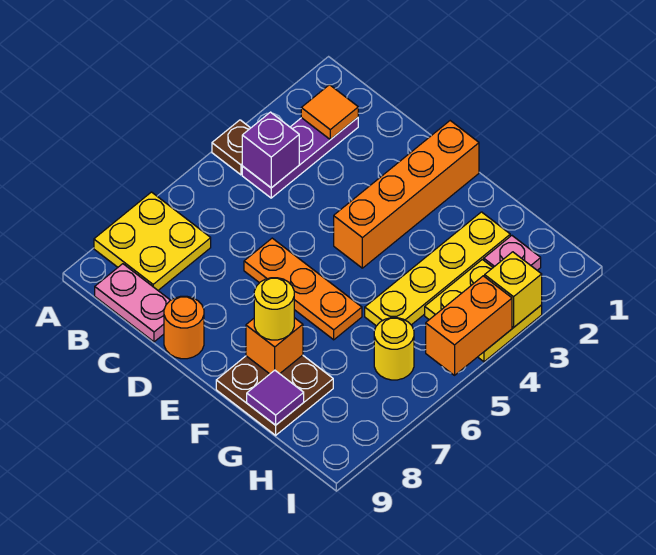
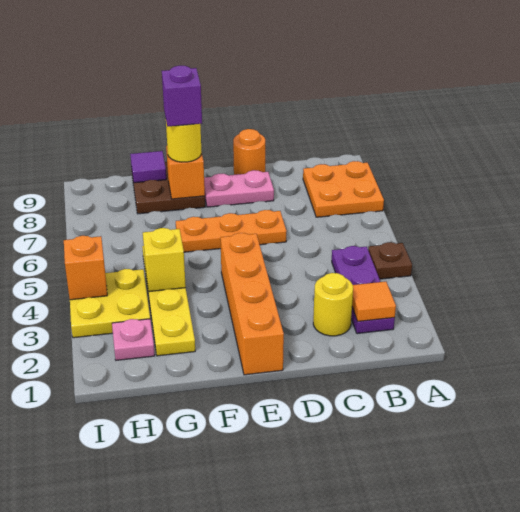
yellow plate A7:B8 level 1 -> orange plate A7:B8 level 1
purple brick B4 level 2 -> purple brick F8 level 4
pink plate B9:C9 level 1 -> pink plate D8:E8 level 1
yellow round brick H6 level 1 -> yellow round brick C2 level 1
yellow brick I3 level 2 -> yellow brick G4 level 2
orange brick I4:I5 level 2 -> orange brick I4 level 2

